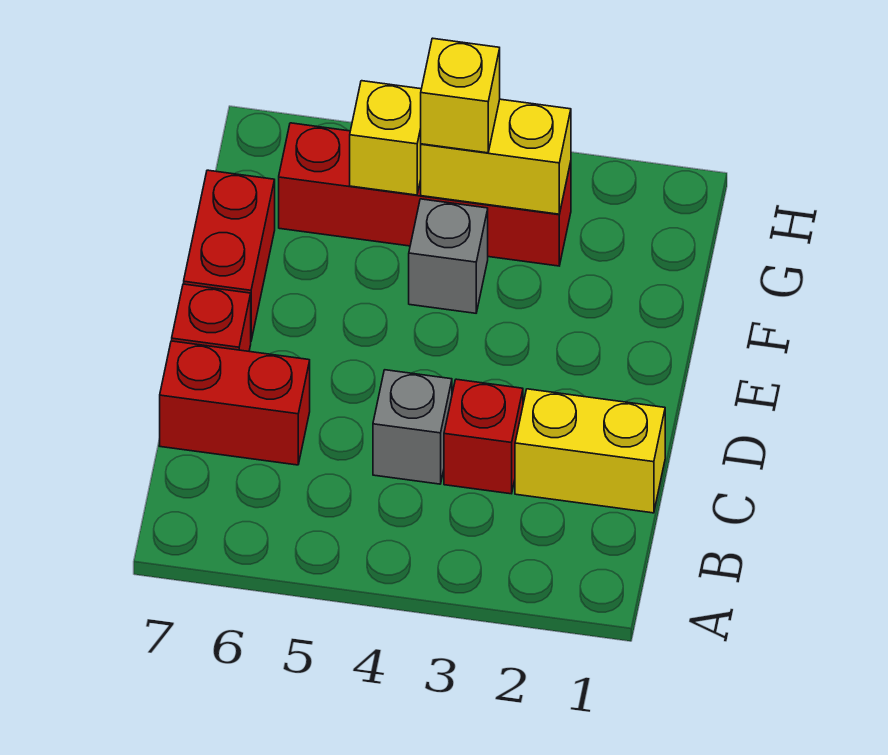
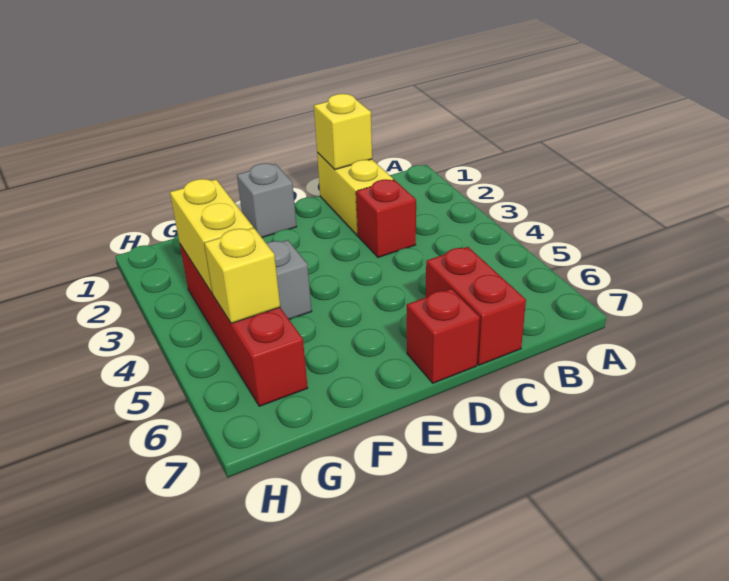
grey brick C4 level 1 -> grey brick E1 level 1
red brick E7:F7 level 1 -> none
yellow brick G4 level 3 -> yellow brick C1 level 2

